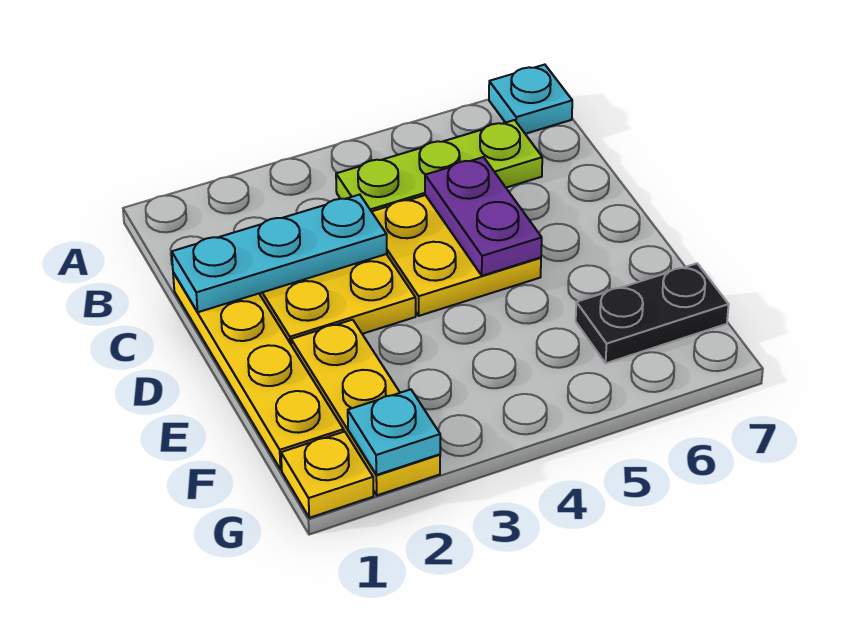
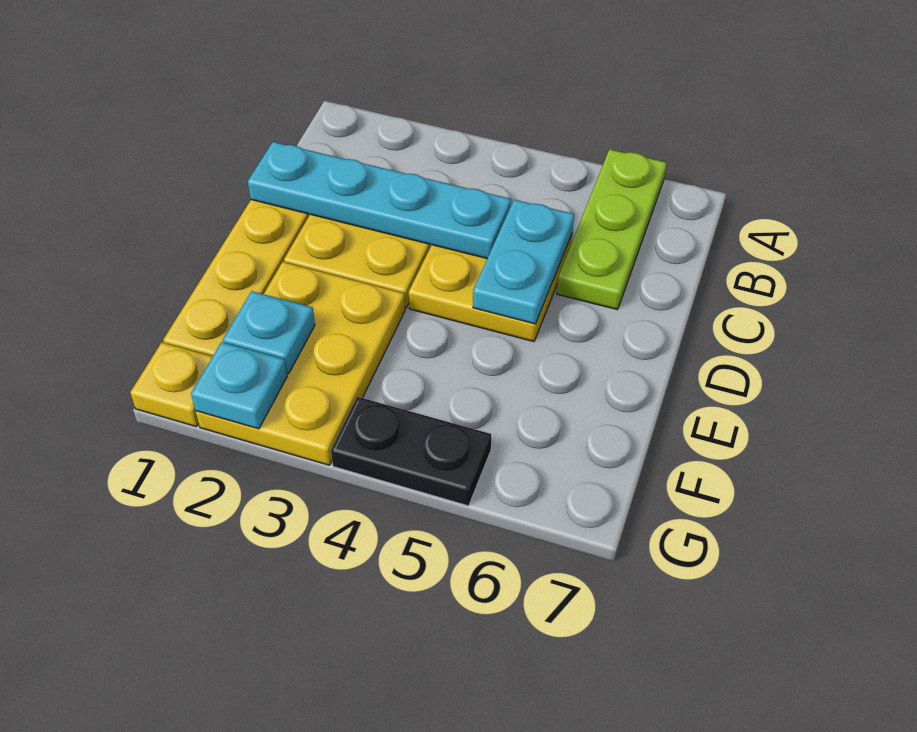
cyan plate A7 level 1 -> cyan plate F2 level 2
lime plate B4:B6 level 1 -> lime plate A6:C6 level 1
cyan plate C1:C3 level 2 -> cyan plate C1:C4 level 2
purple plate C5:D5 level 2 -> cyan plate C5:D5 level 2
yellow plate E2:G2 level 1 -> yellow plate E2:G3 level 1
black plate F6:F7 level 1 -> black plate G4:G5 level 1

